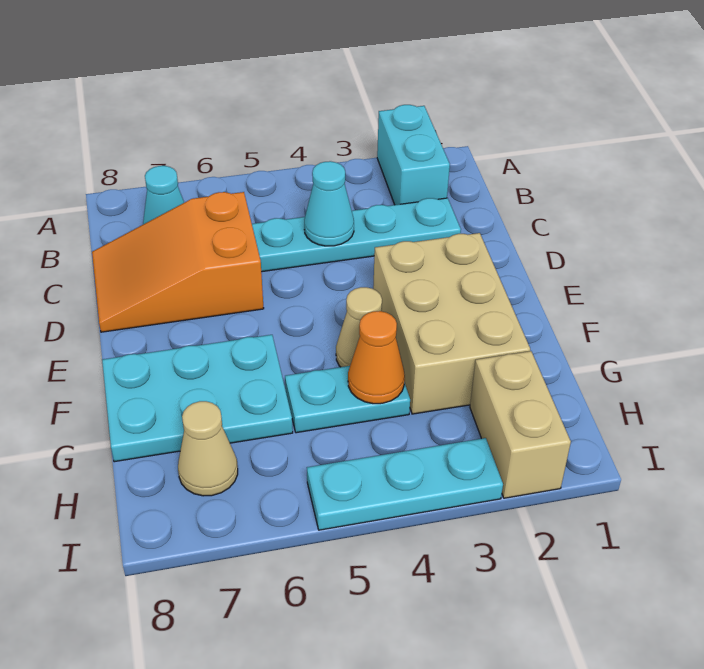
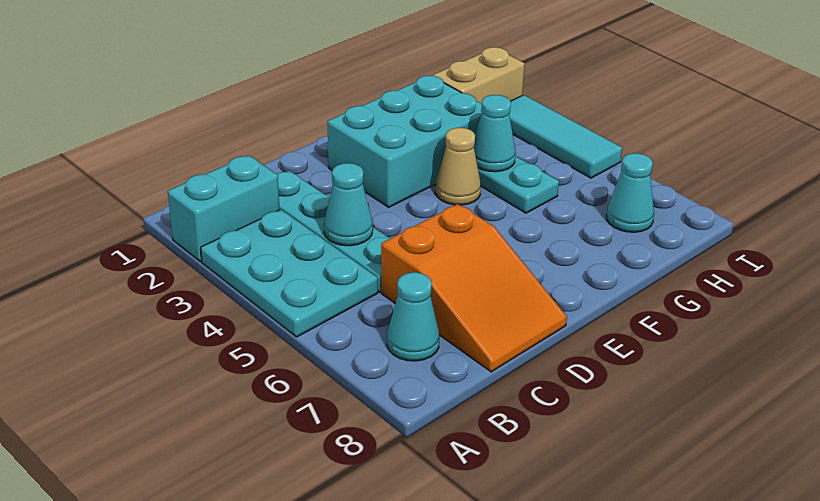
tan brick E2:G3 level 1 -> cyan brick E2:G3 level 1
cyan plate F6:G8 level 1 -> cyan plate A3:B5 level 1
orange cone G4 level 2 -> cyan cone G4 level 2
tan cone H7 level 1 -> cyan cone H7 level 1
cyan plate I3:I5 level 1 -> cyan tile I3:I5 level 1

